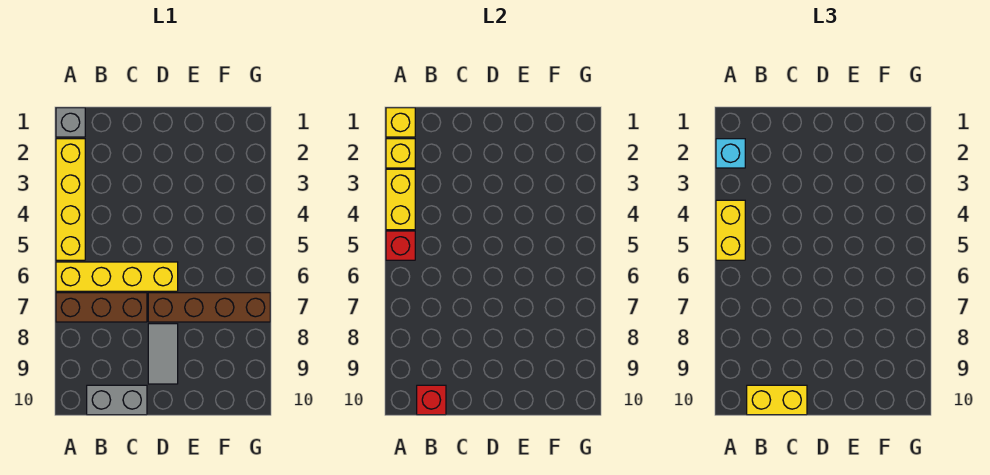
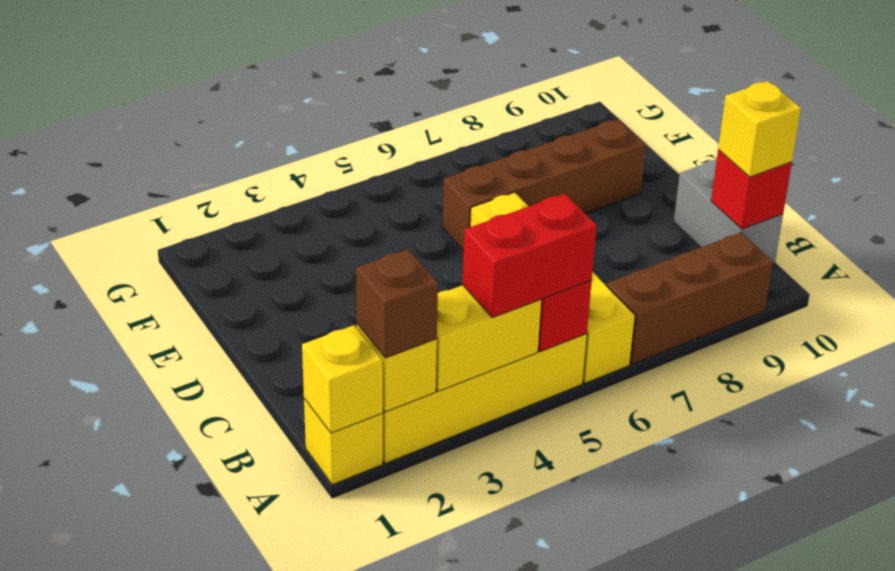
grey brick A1 level 1 -> yellow brick A1 level 1
cyan brick A2 level 3 -> brown brick A2 level 3
yellow brick A4:A5 level 3 -> red brick A4:A5 level 3
brown brick A7:C7 level 1 -> brown brick A7:A9 level 1
yellow brick B10:C10 level 3 -> yellow brick B10 level 3
brown brick D7:G7 level 1 -> brown brick E6:E9 level 1
grey tile D8:D9 level 1 -> none

